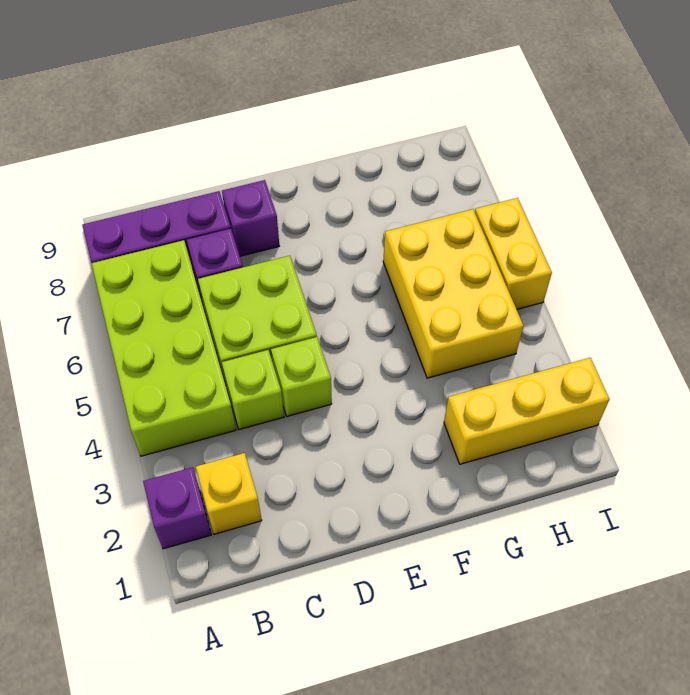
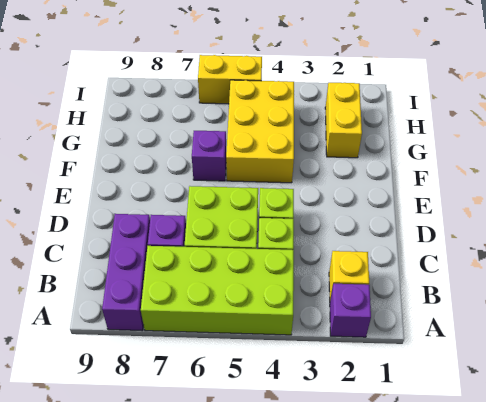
purple brick D8 level 1 -> purple brick F6 level 1
yellow brick G2:I2 level 1 -> yellow brick G2:H2 level 1
yellow brick G4:H6 level 1 -> yellow brick F4:H5 level 1

